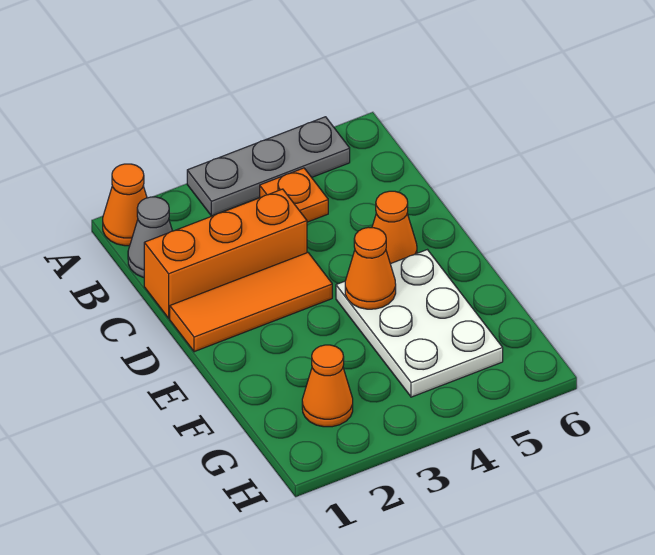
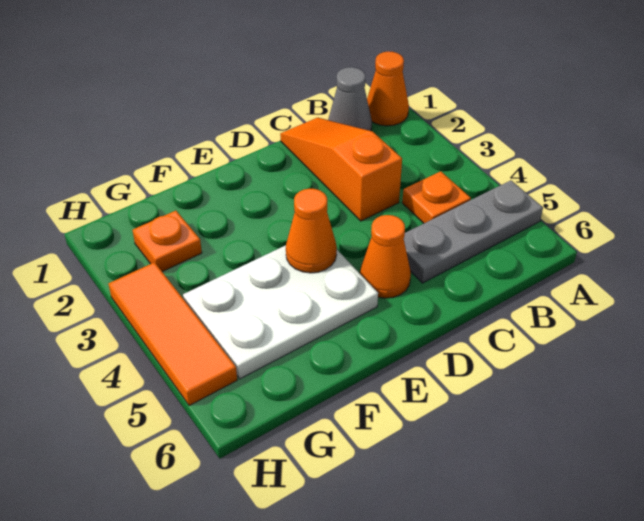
grey plate A3:A5 level 1 -> grey plate A5:C5 level 1
orange brick C1:C3 level 1 -> orange slope C1:C3 level 1 top 3
orange tile D1:D3 level 1 -> orange tile H3:H5 level 1
orange cone G2 level 1 -> orange plate G2 level 1

